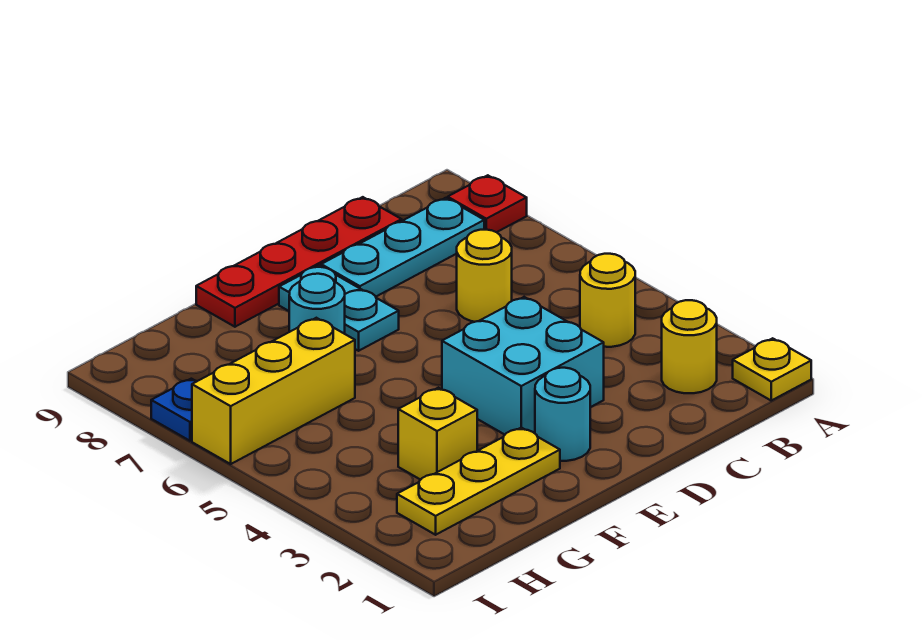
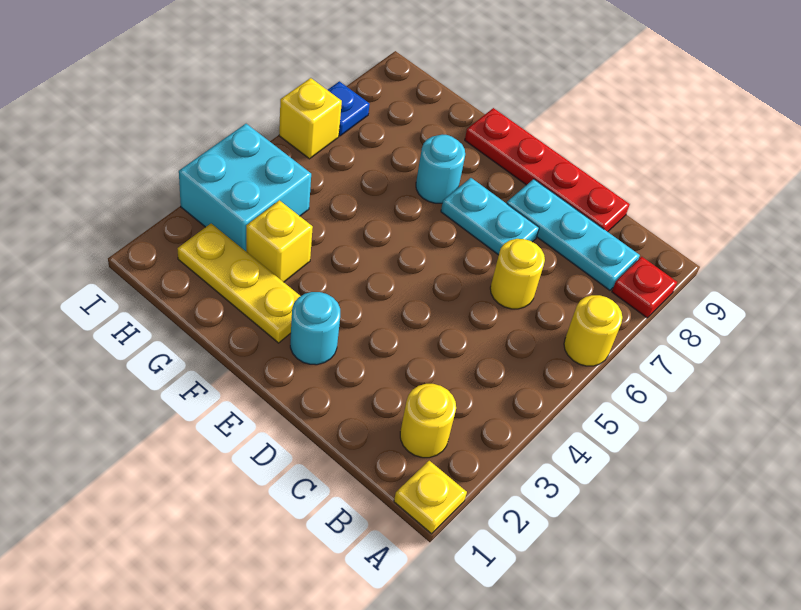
yellow round brick B4 level 1 -> yellow round brick A6 level 1
cyan brick D3:E4 level 1 -> cyan brick H3:I4 level 1
cyan plate E7:E8 level 1 -> cyan plate D7:E7 level 1
yellow brick G6:I6 level 1 -> yellow brick I6 level 1

